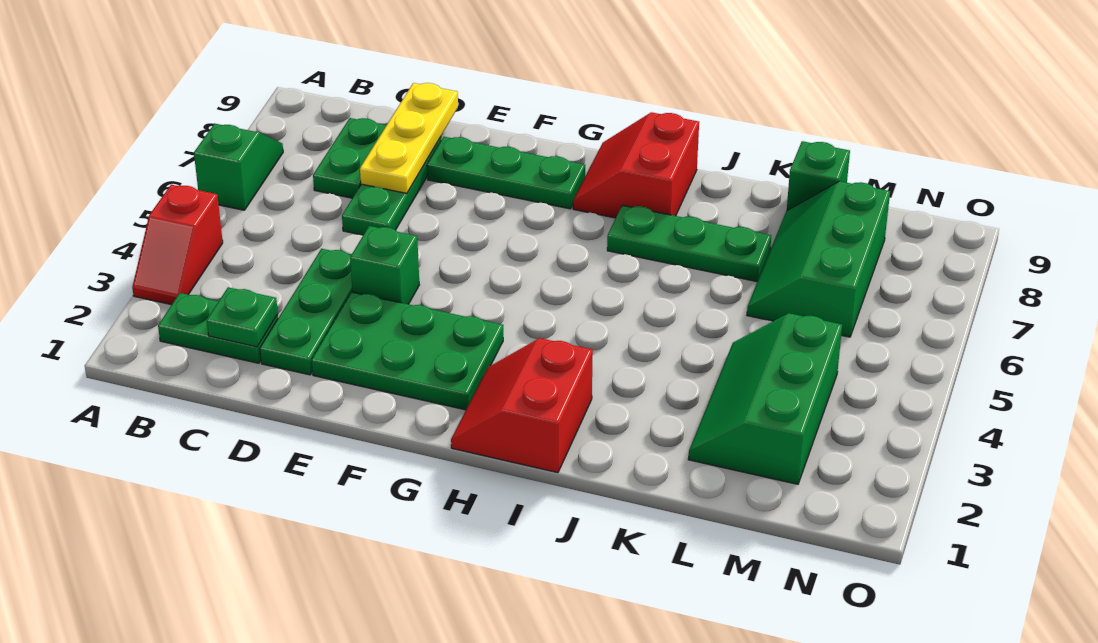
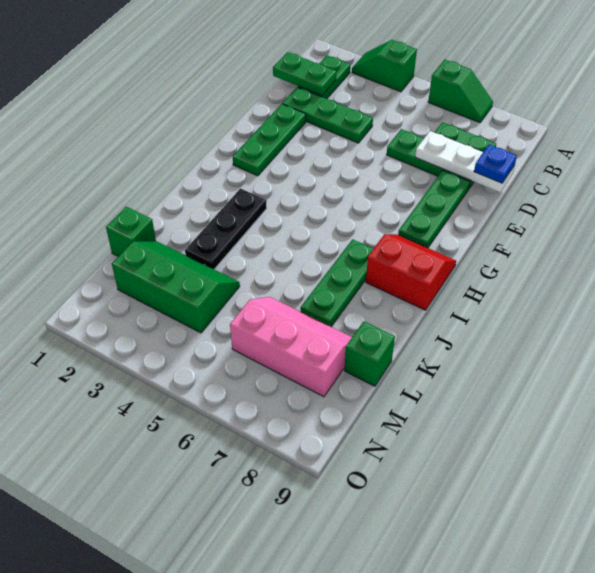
red slope A3:A4 level 1 top 4 -> green slope A3:A4 level 1 top 4
green plate C2 level 2 -> green plate C1:C2 level 2
yellow plate D7:D9 level 2 -> white plate D7:D9 level 2
none -> blue plate D9 level 3
green plate E2:G3 level 1 -> green plate E2:G2 level 1
green brick E4 level 1 -> green brick L1 level 1
red slope H1:I2 level 1 top I -> none
none -> black plate I3:K3 level 1
green slope L6:M8 level 1 top M -> pink slope L6:M8 level 1 top M

